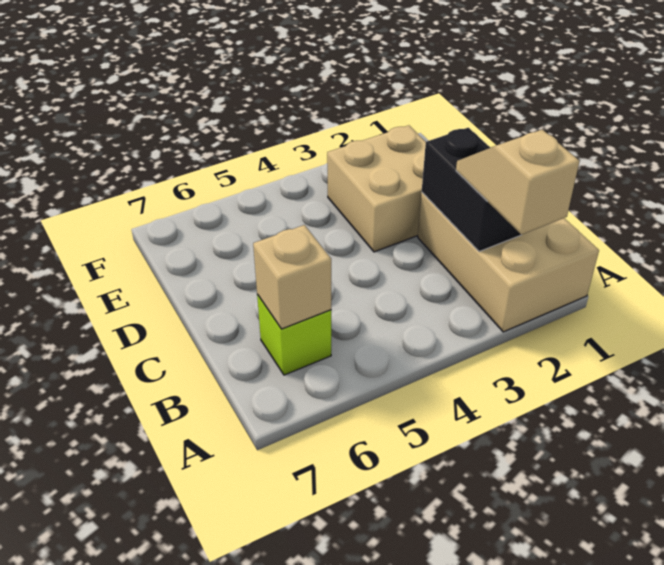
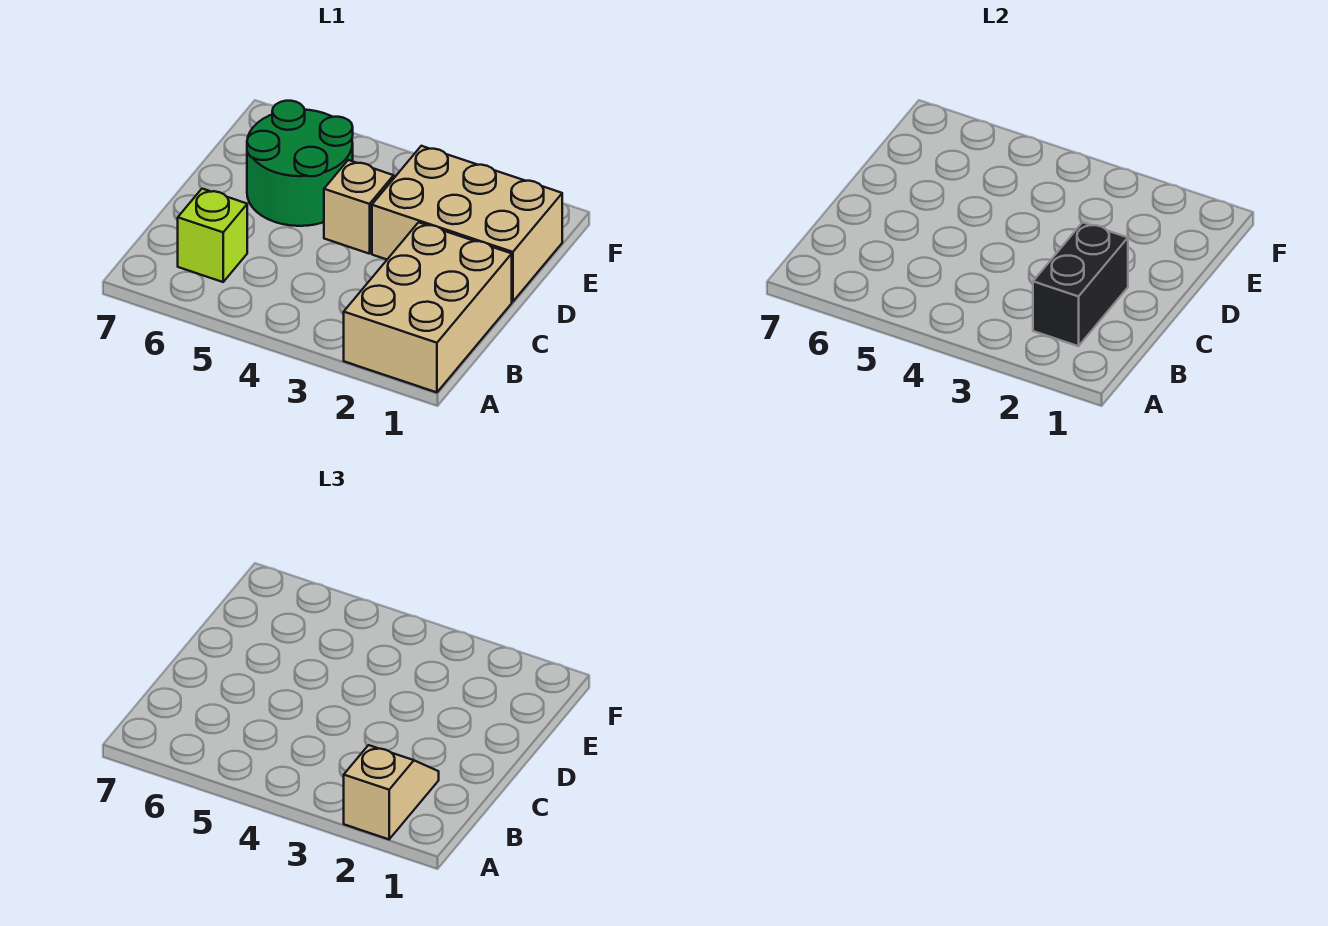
tan brick B6 level 2 -> tan brick D4 level 1
tan brick D2:E3 level 1 -> tan brick D1:E3 level 1
none -> green round brick D5:E6 level 1

